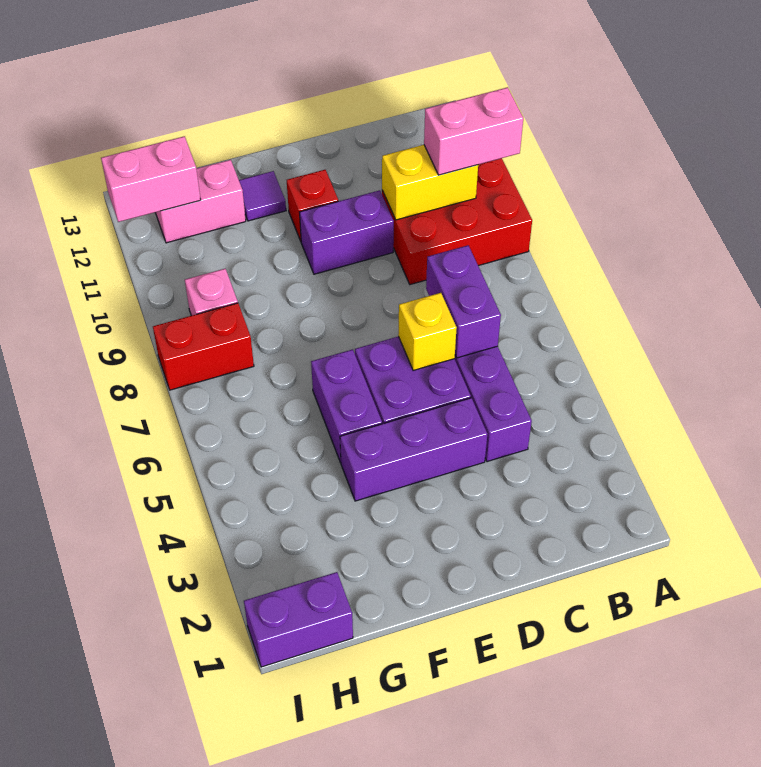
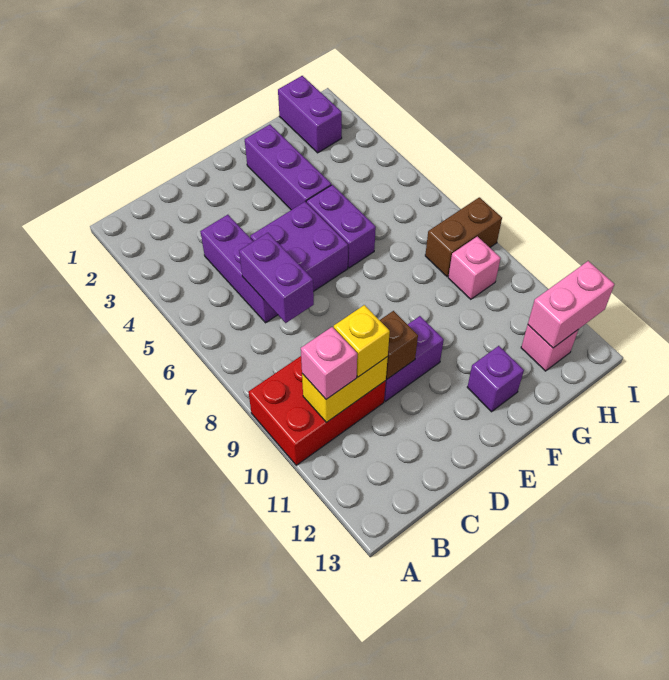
pink brick A10:B10 level 3 -> pink brick B10 level 3
purple brick D4:F4 level 1 -> purple brick F2:F4 level 1
yellow brick D6 level 2 -> yellow brick C10 level 3
none -> brown brick D10 level 2
red brick E11 level 1 -> none
purple tile F12 level 1 -> purple brick F12 level 1
pink brick G12:H12 level 1 -> pink brick H12 level 1
purple brick H1:I1 level 1 -> purple brick H1:H2 level 1
red brick H8:I8 level 1 -> brown brick H8:I8 level 1

